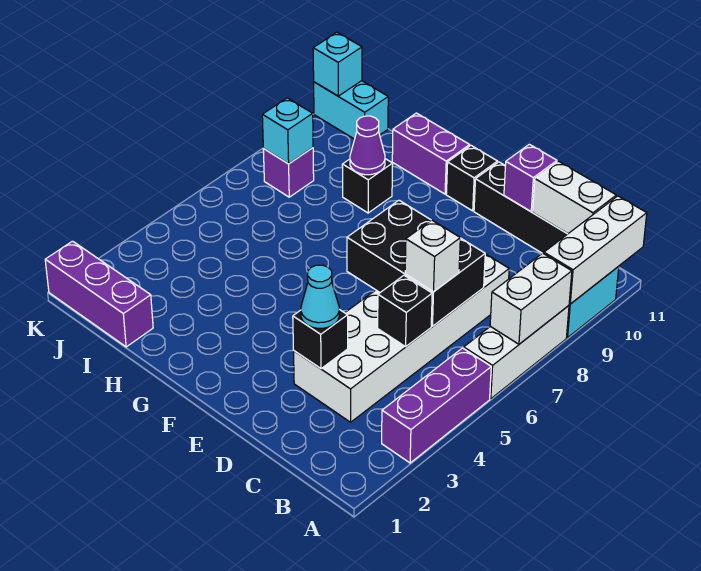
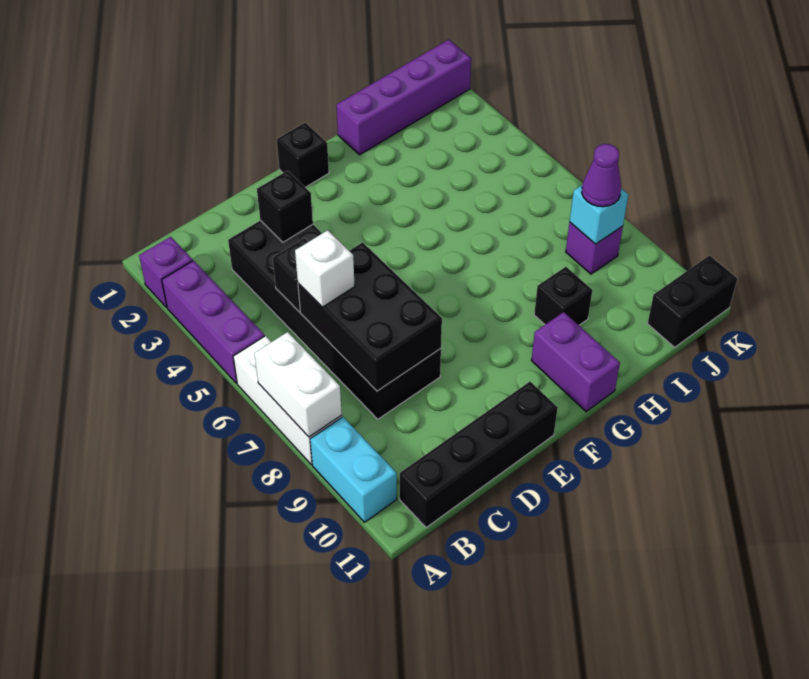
white brick A9:A11 level 2 -> none
white brick B11:C11 level 2 -> none
white brick C3:D8 level 1 -> black brick C3:D8 level 1
black brick C6:E7 level 2 -> black brick C6:D8 level 2
cyan cone D3 level 3 -> none
purple brick D11 level 2 -> purple brick A2 level 1
black brick F11 level 1 -> black brick F1 level 1
purple brick G11:H11 level 1 -> purple brick G10:G11 level 1
purple cone H9 level 2 -> purple cone J8 level 3
purple brick I1:K1 level 1 -> purple brick H1:K1 level 1
cyan brick J11:K11 level 1 -> black brick J11:K11 level 1
cyan brick K11 level 2 -> none

